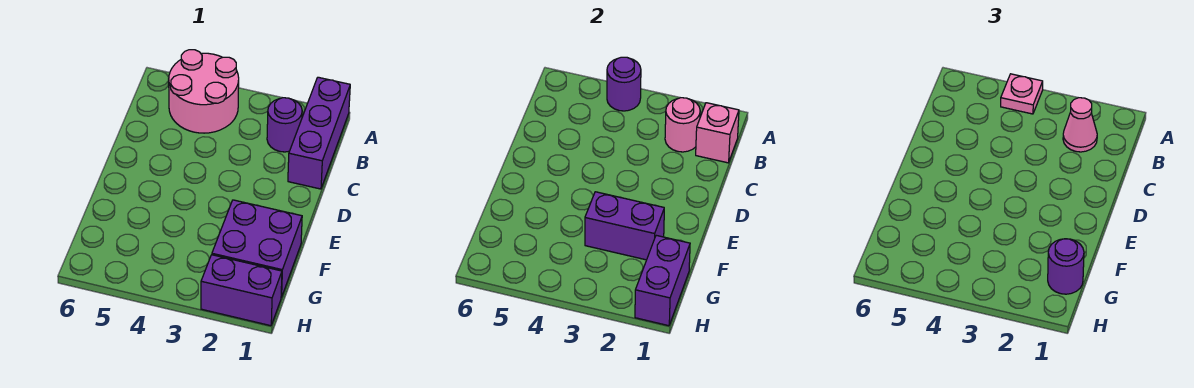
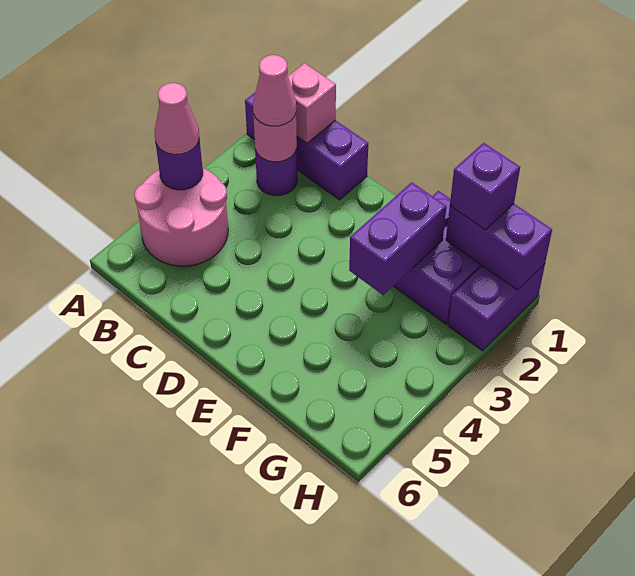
pink plate A4 level 3 -> pink cone A4 level 3
purple round brick G1 level 3 -> purple brick G1 level 3

